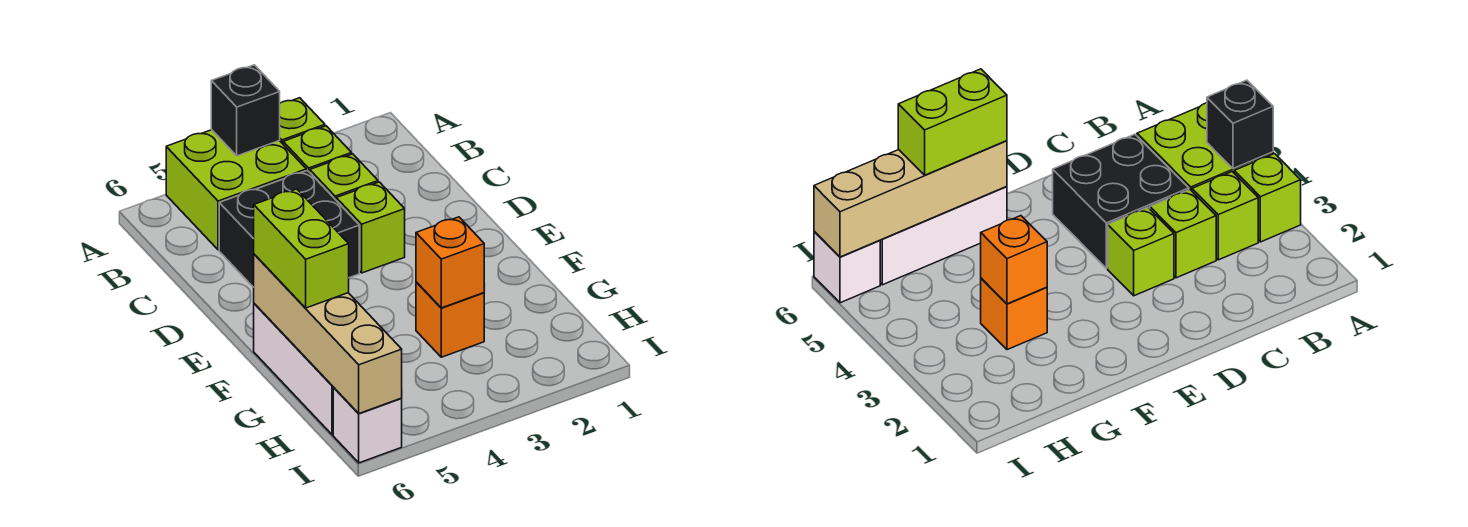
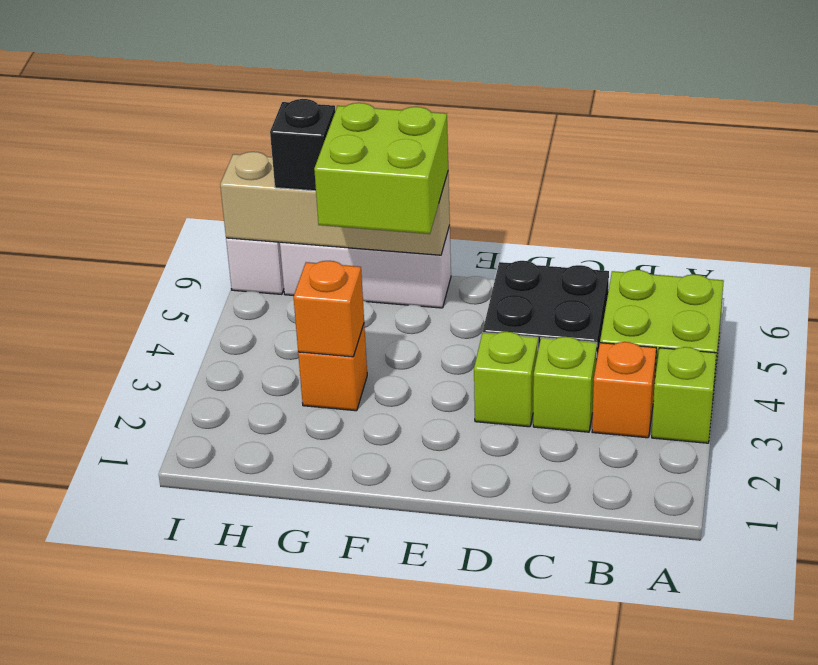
black brick A4 level 2 -> black brick H6 level 3
lime brick B3 level 1 -> orange brick B3 level 1
lime brick F6:G6 level 3 -> lime brick F5:G6 level 3

